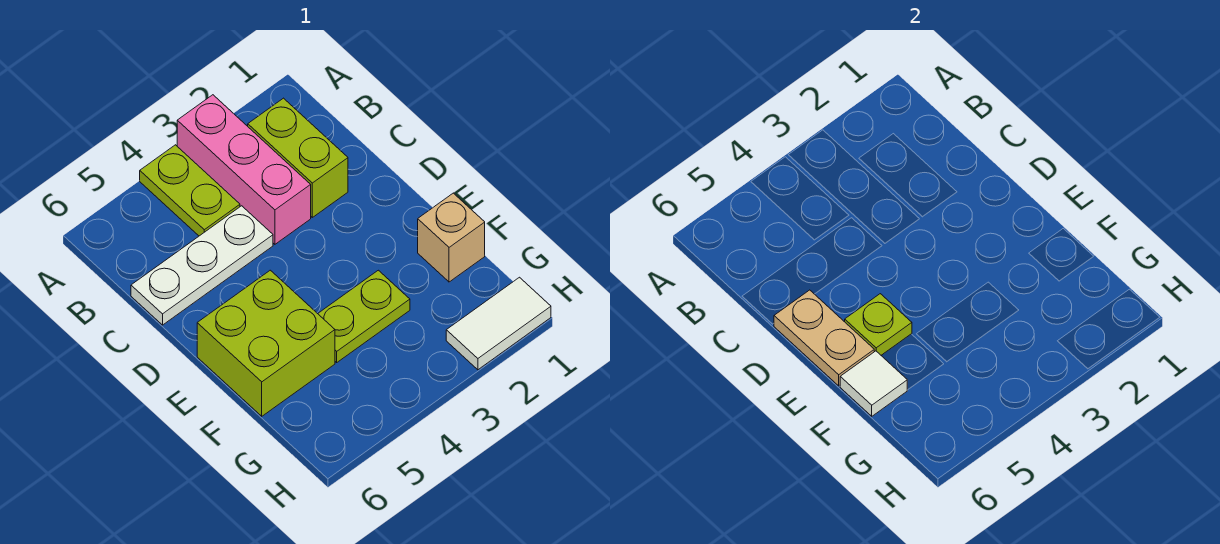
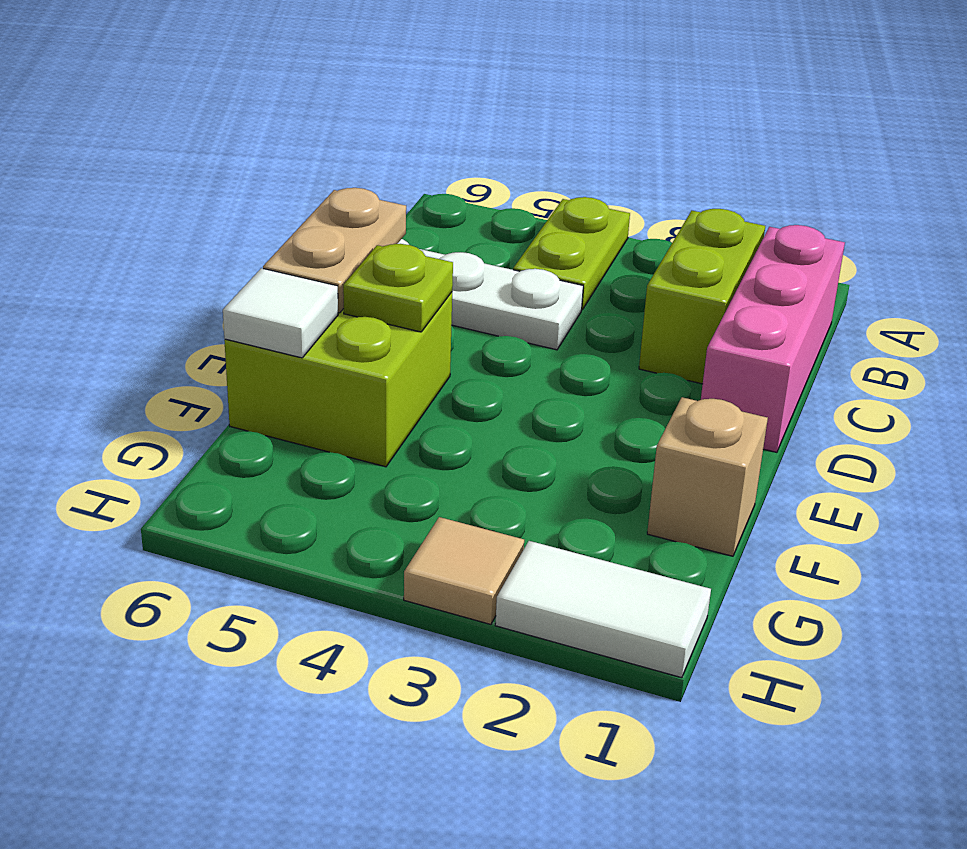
pink brick A3:C3 level 1 -> pink brick B1:D1 level 1
lime plate F3:F4 level 1 -> none
none -> tan tile H3 level 1

